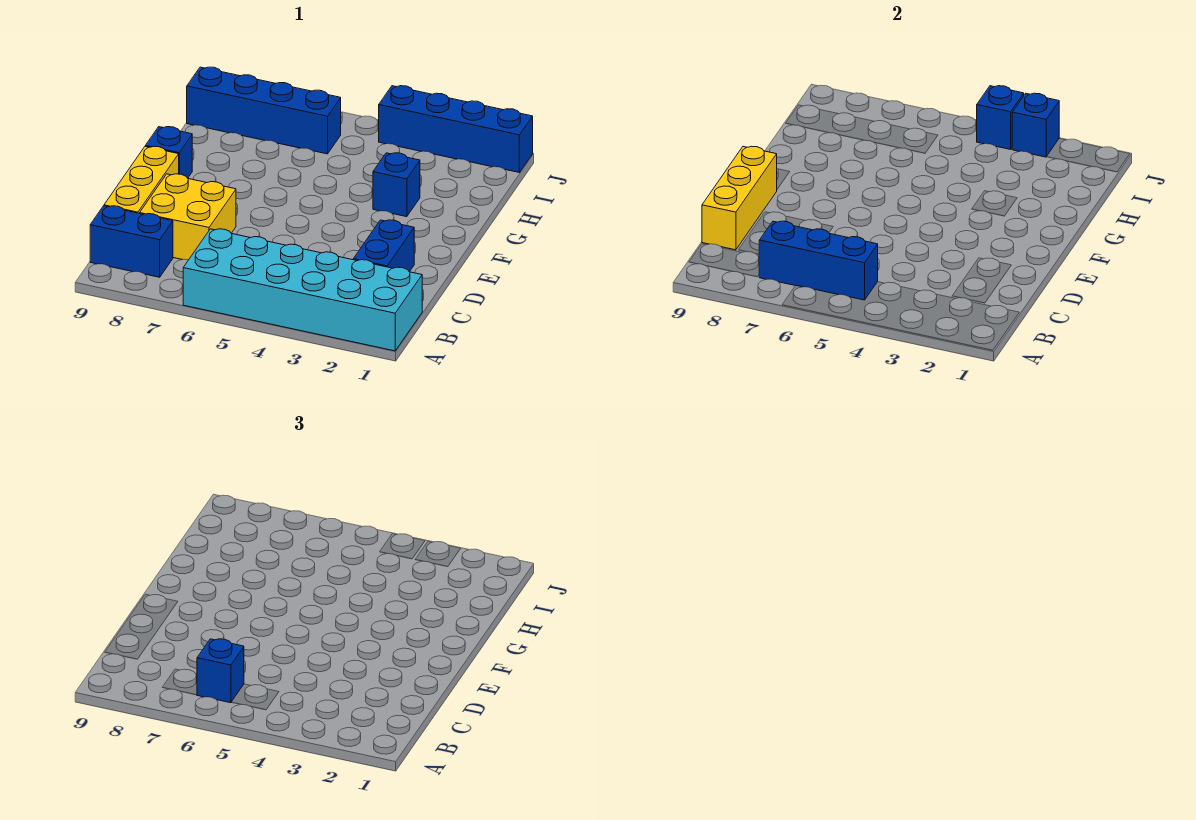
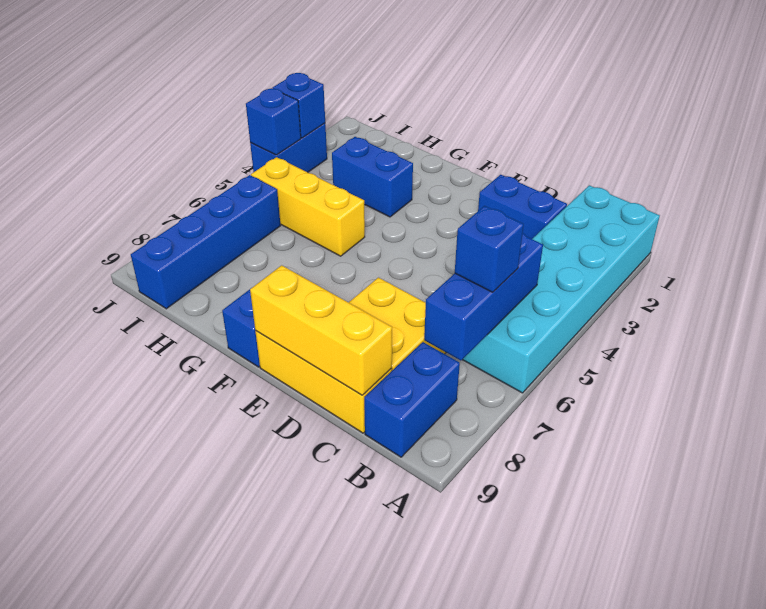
blue brick G3 level 1 -> blue brick G3:H3 level 1
none -> yellow brick G5:I5 level 1
blue brick J1:J4 level 1 -> blue brick J3:J4 level 1

